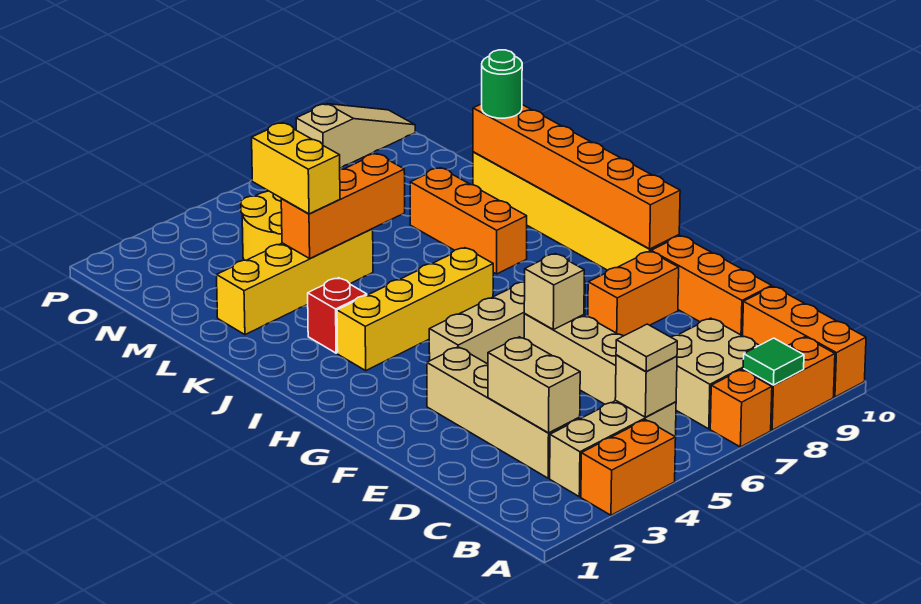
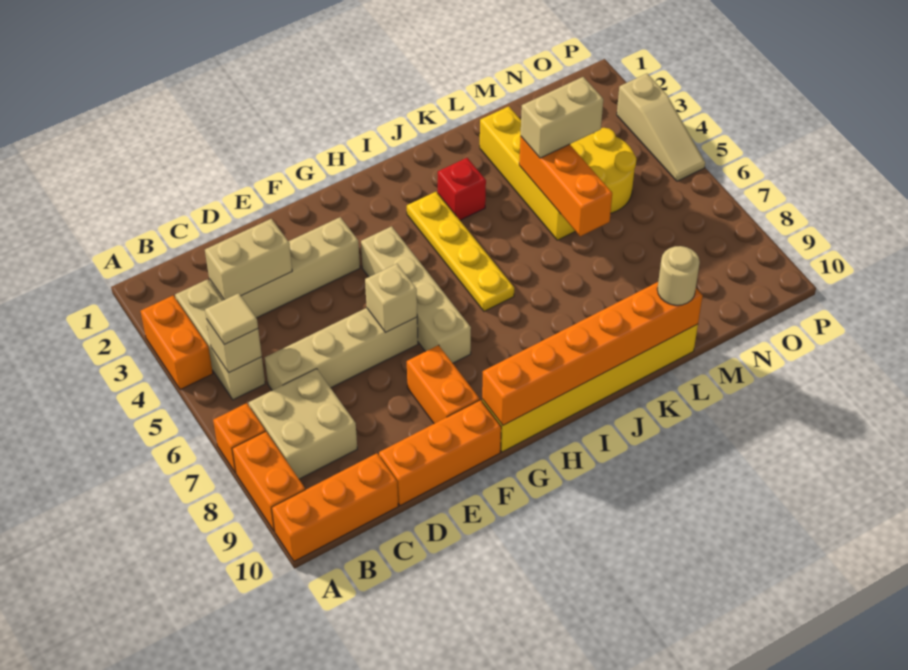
green tile A8 level 2 -> none
yellow brick I3:I6 level 1 -> yellow plate I3:I6 level 1
orange brick J8:L8 level 1 -> none
yellow brick L4:M4 level 3 -> tan brick L4:M4 level 3
green round brick L10 level 3 -> tan round brick L10 level 3
tan slope P8:P10 level 1 top 8 -> tan slope P3:P5 level 1 top 3

